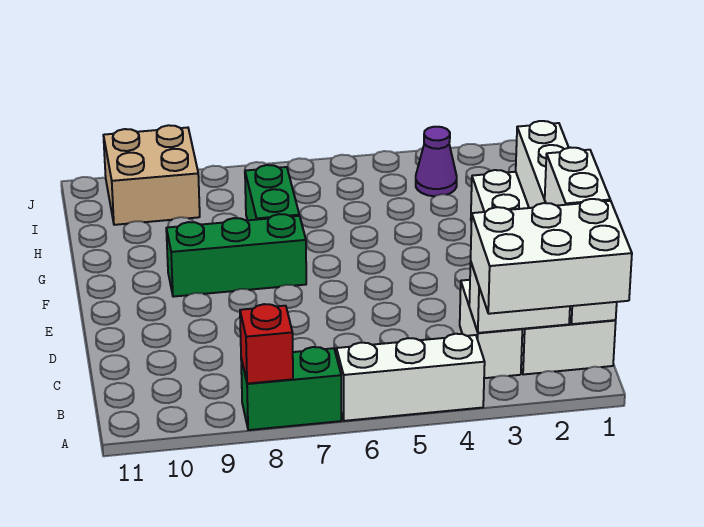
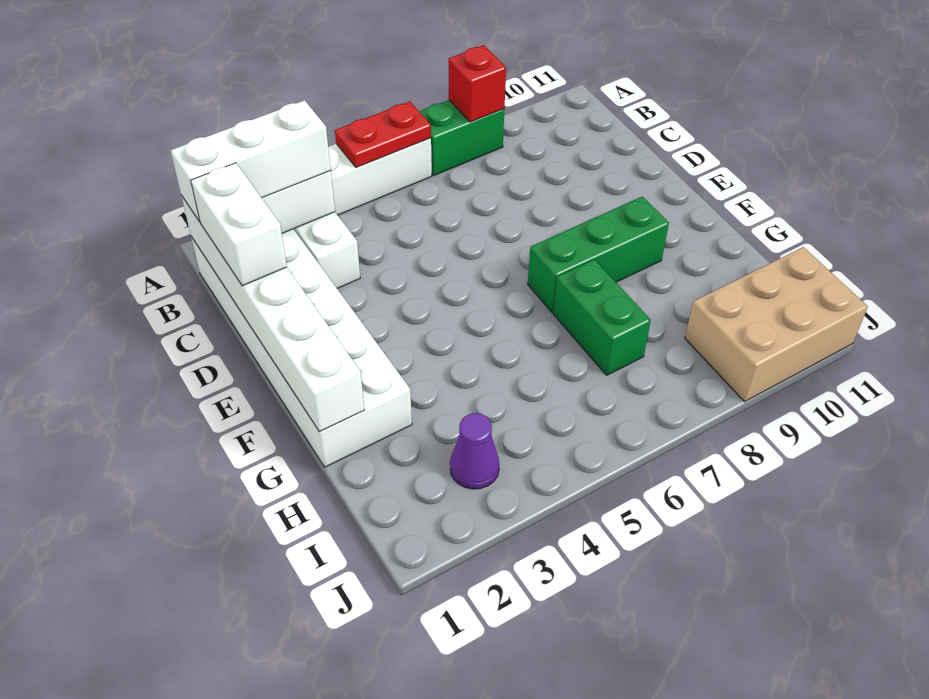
white brick A1:B3 level 3 -> white brick B1:B3 level 3
none -> red plate A5:A6 level 2
tan brick I9:J10 level 1 -> tan brick I9:J11 level 1

